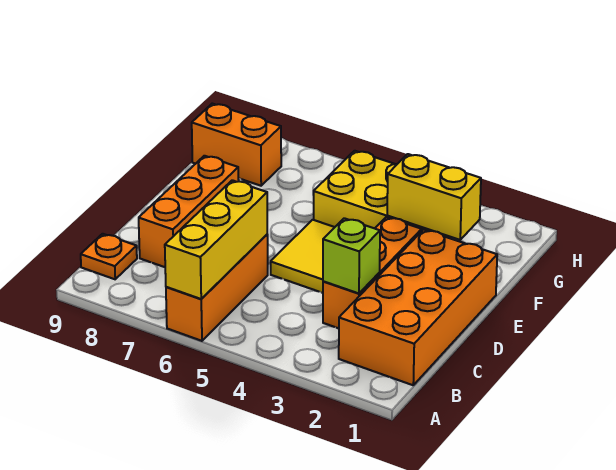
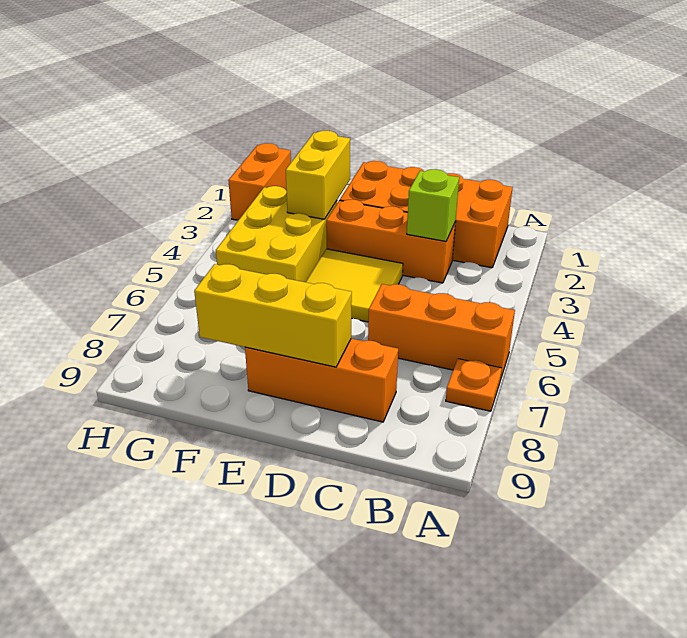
yellow brick A6:C6 level 2 -> yellow brick D8:F8 level 2
orange plate B9 level 1 -> orange plate A7 level 1
orange brick G8:G9 level 1 -> orange brick H1:H2 level 1

